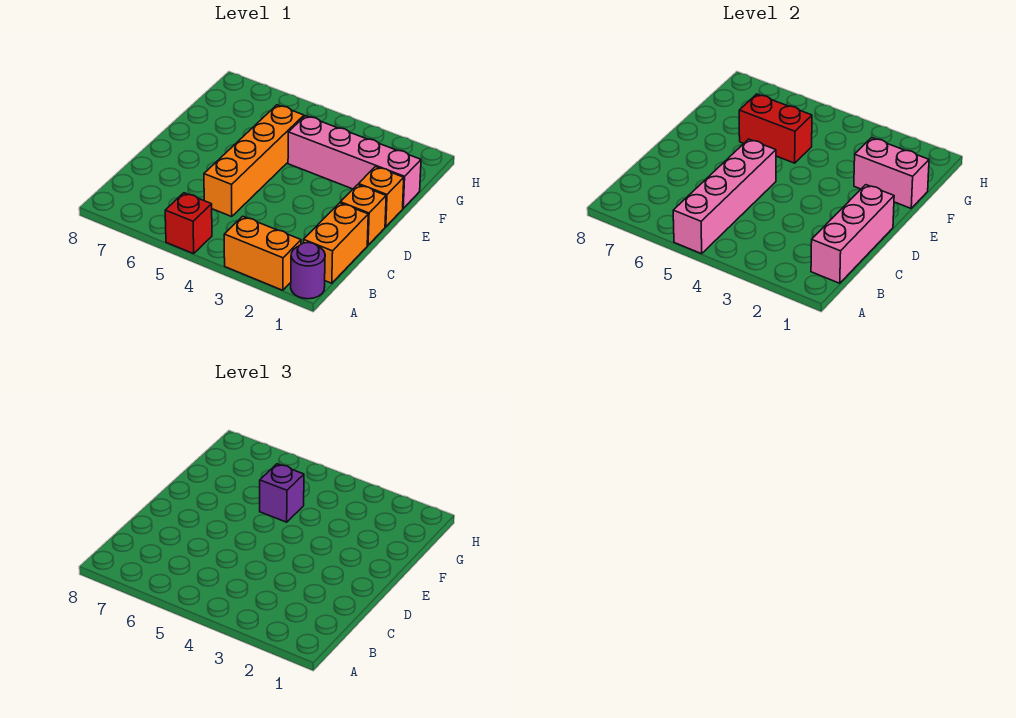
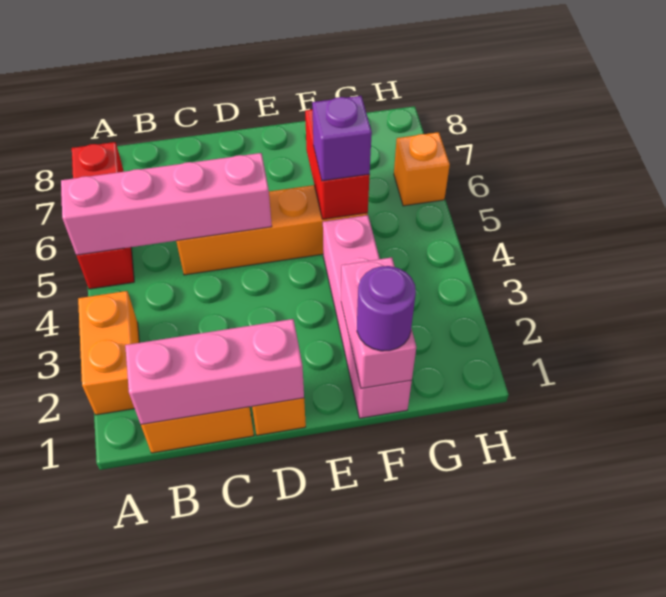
purple round brick A1 level 1 -> purple round brick F1 level 3
red brick A5 level 1 -> red brick A5:A7 level 1
orange brick E1 level 1 -> orange brick H6 level 1

